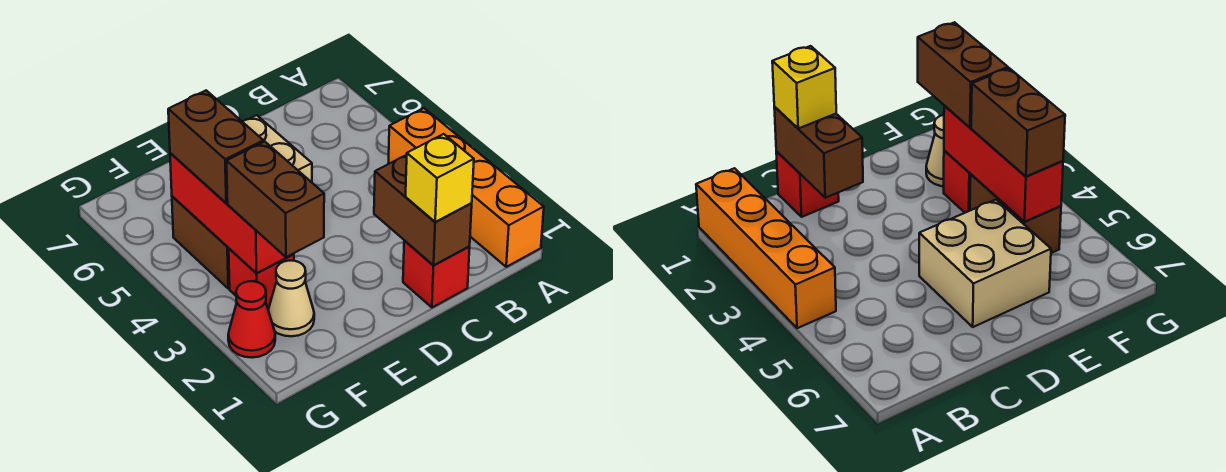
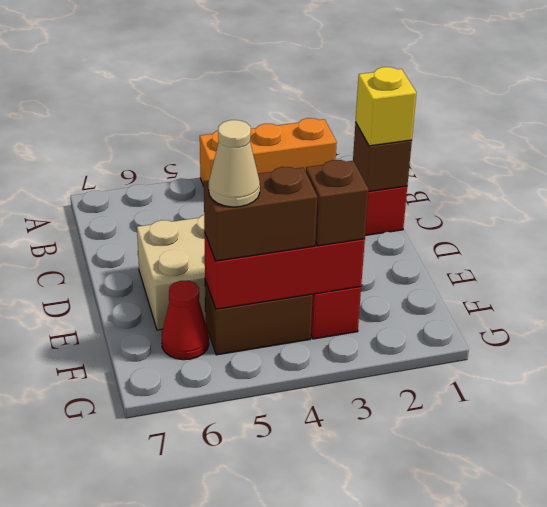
orange brick A1:A4 level 1 -> orange brick A2:A4 level 1
brown brick C1:C2 level 2 -> brown brick C1 level 2
tan cone F2 level 1 -> tan cone F5 level 4
brown brick F2:F3 level 3 -> brown brick F3 level 3
red cone G2 level 1 -> red cone F6 level 1

